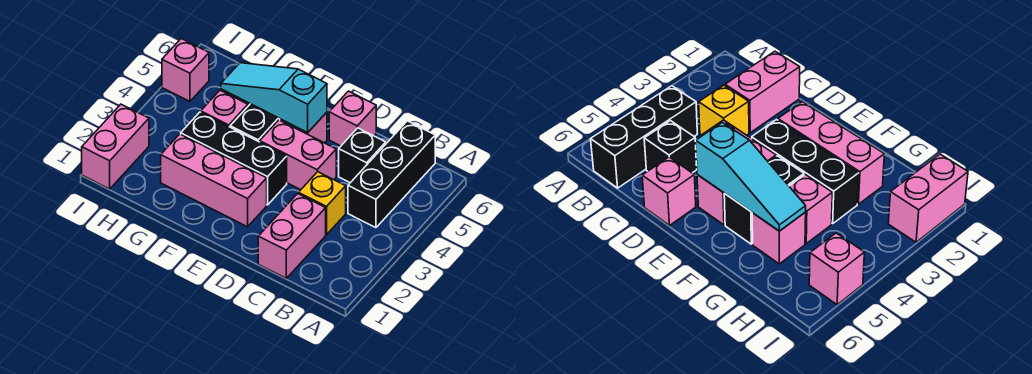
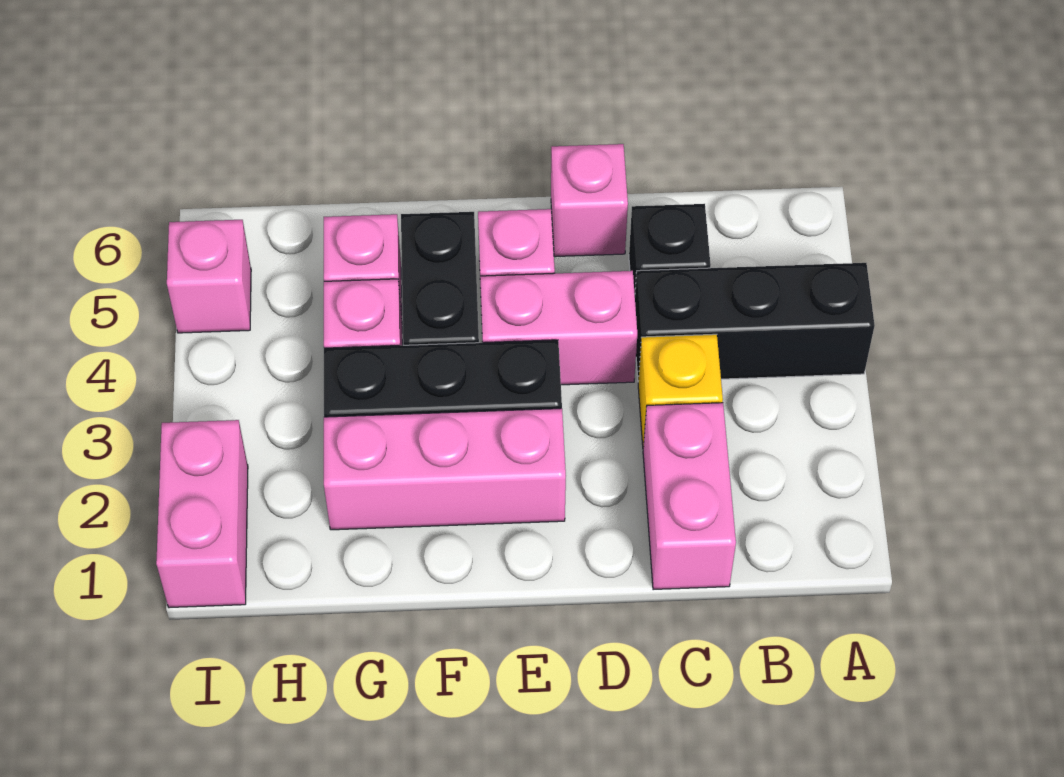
black brick B4:B6 level 1 -> black brick A4:C4 level 1
cyan slope E5:G5 level 2 top E -> none

